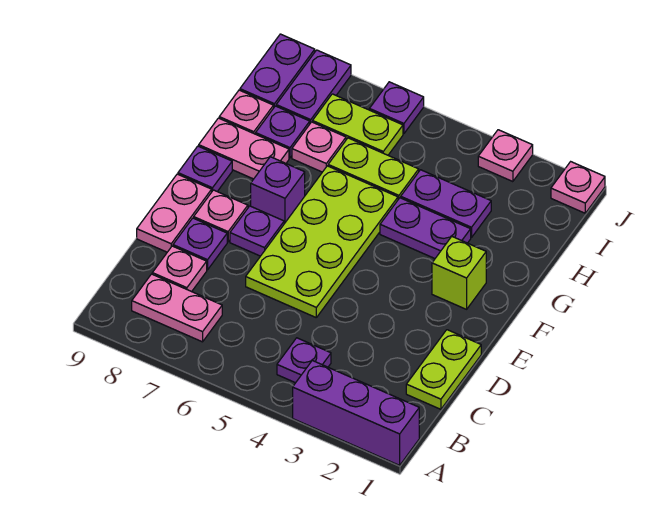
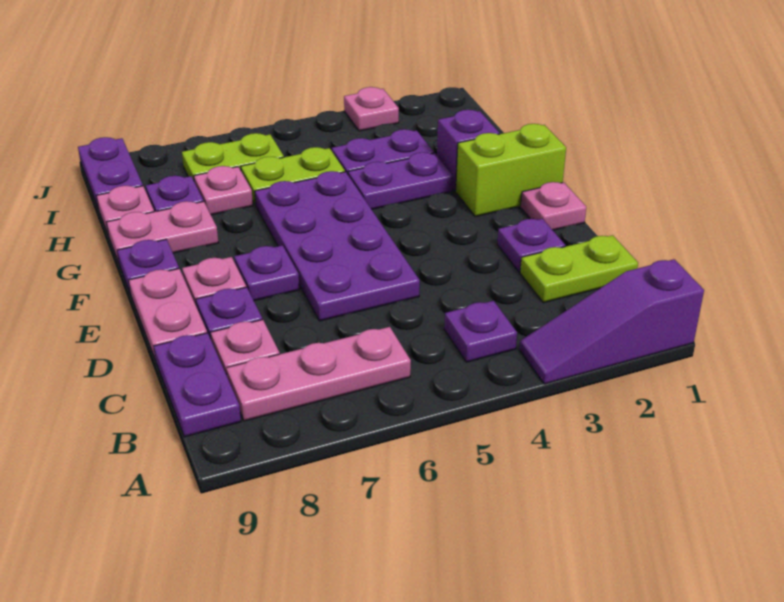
purple brick A1:A3 level 1 -> purple slope A1:A3 level 1 top 1
pink plate B7:B8 level 1 -> pink plate B6:B8 level 1
lime plate C1:D1 level 1 -> lime plate C1:C2 level 1
lime plate D5:G6 level 1 -> purple plate D5:G6 level 1
lime brick F2 level 1 -> lime brick F1:F2 level 1
purple brick F7 level 1 -> purple brick G2 level 1
purple plate I8:J8 level 1 -> purple plate B9:C9 level 1
pink plate J1 level 1 -> pink plate E1 level 1
purple plate J6 level 1 -> purple plate D2 level 1

